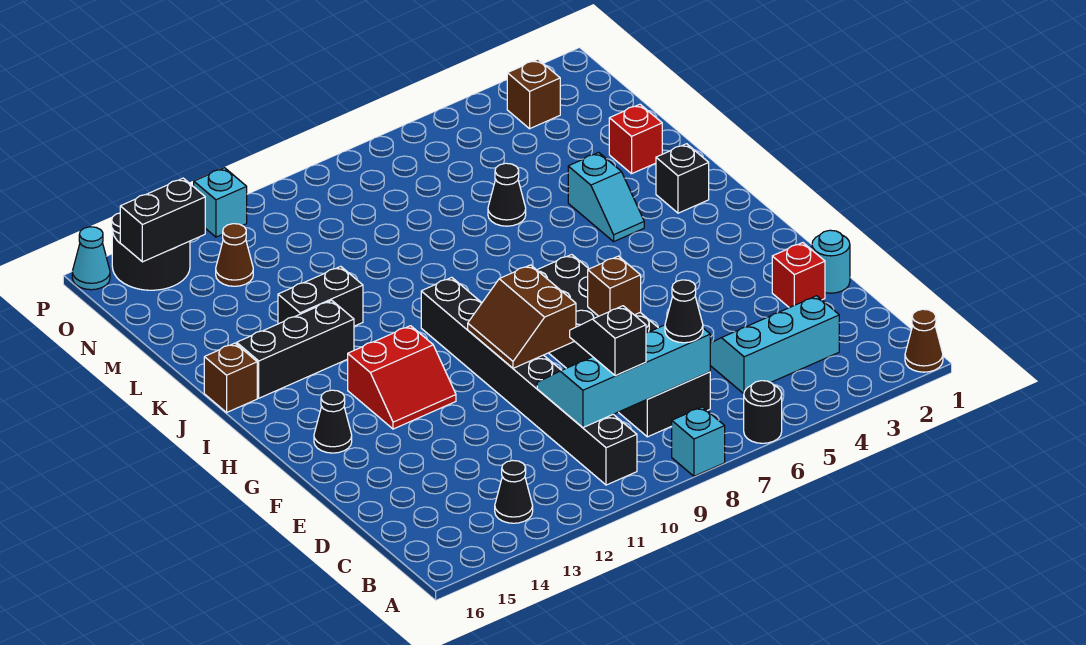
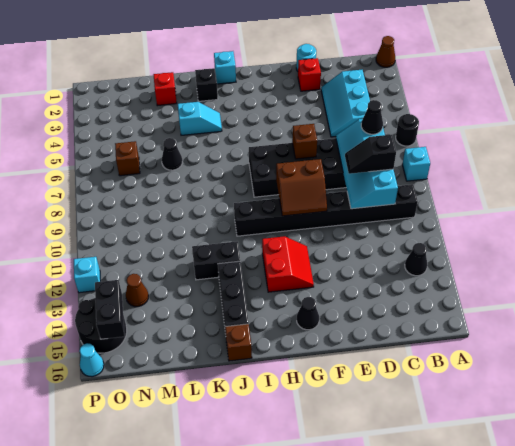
none -> cyan brick I1 level 1
black brick K12:K13 level 1 -> black brick J12:K12 level 1
brown brick O3 level 1 -> brown brick N6 level 1

